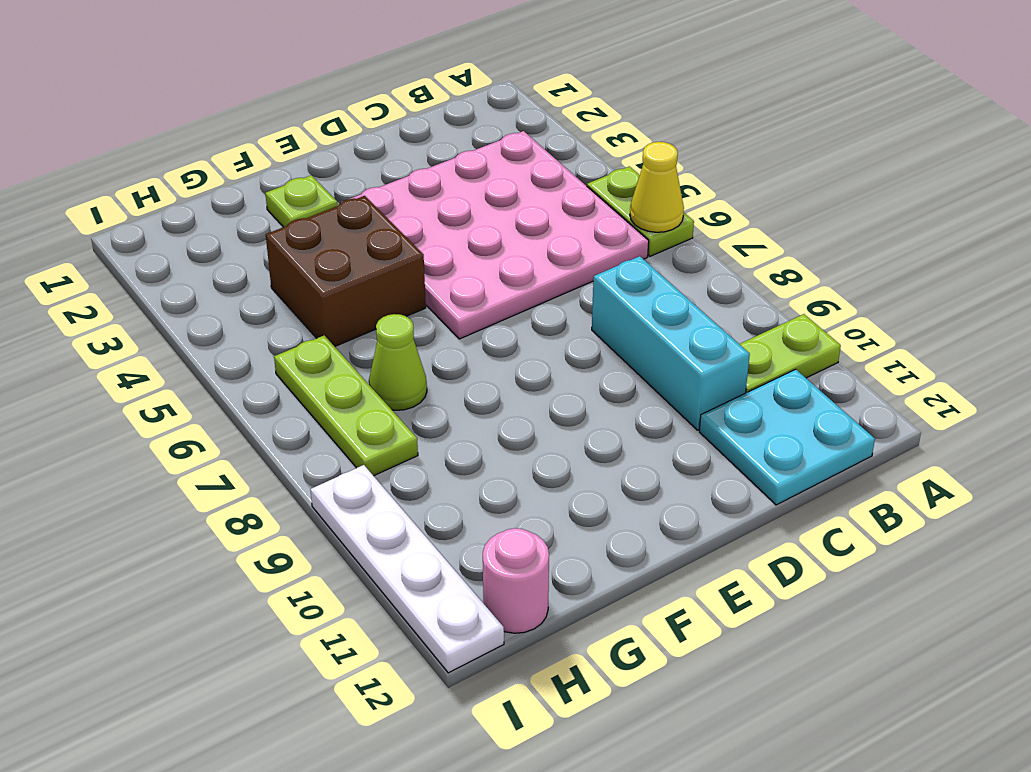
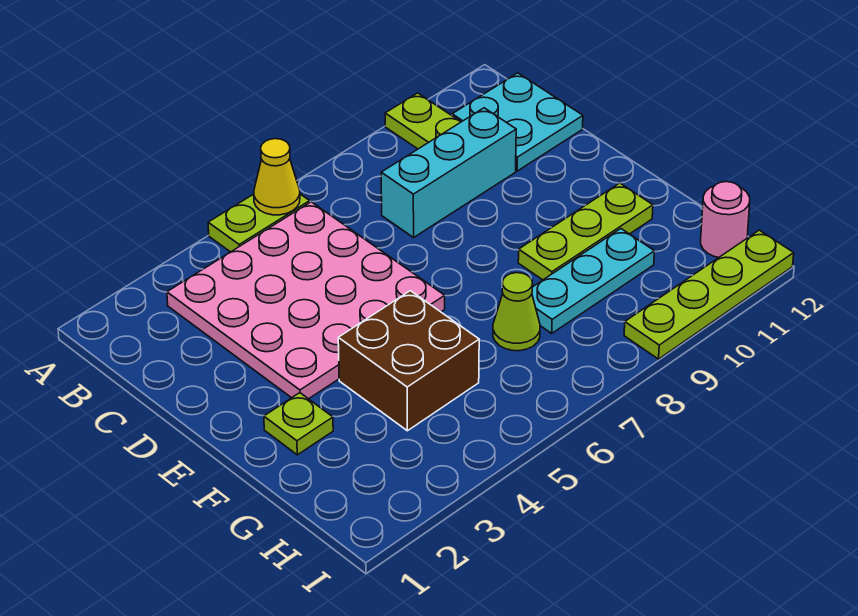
none -> cyan plate G8:G10 level 1
lime plate H6:H8 level 1 -> lime plate F9:F11 level 1
white plate I9:I12 level 1 -> lime plate I9:I12 level 1

